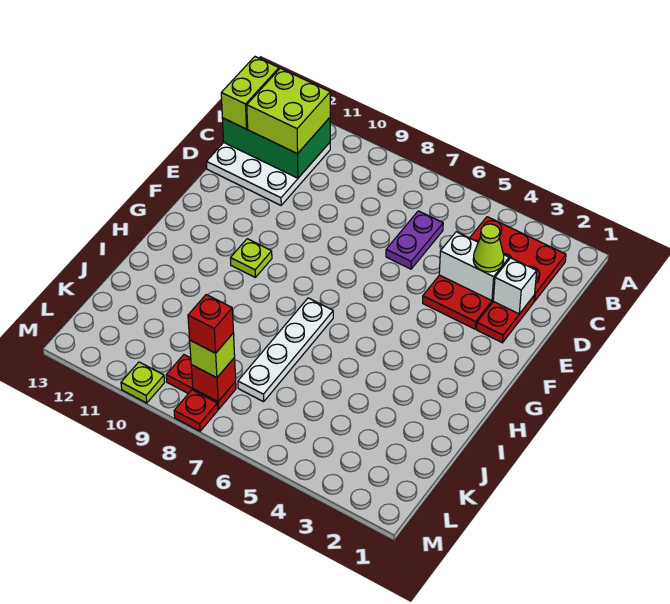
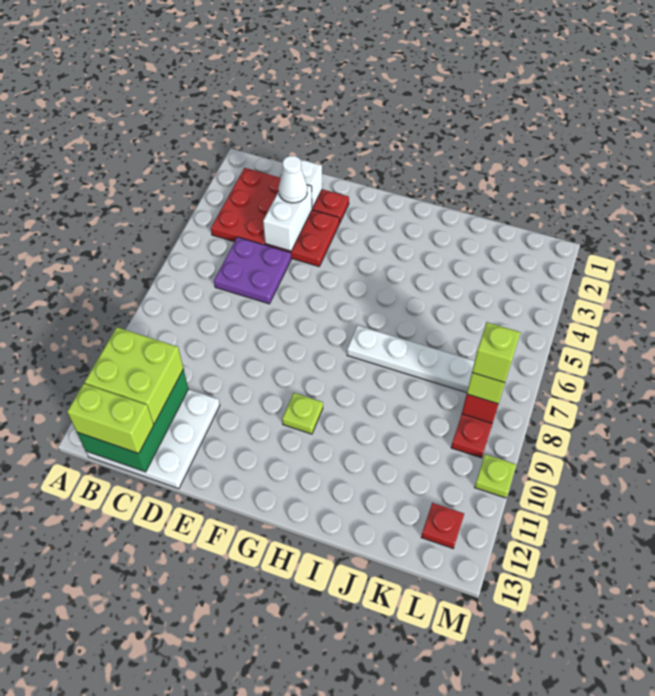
purple plate C6:D6 level 1 -> purple plate C5:D6 level 1
lime cone D3 level 3 -> white cone D3 level 3
red brick L8 level 4 -> lime brick L8 level 4
red plate M8 level 1 -> red plate L12 level 1

